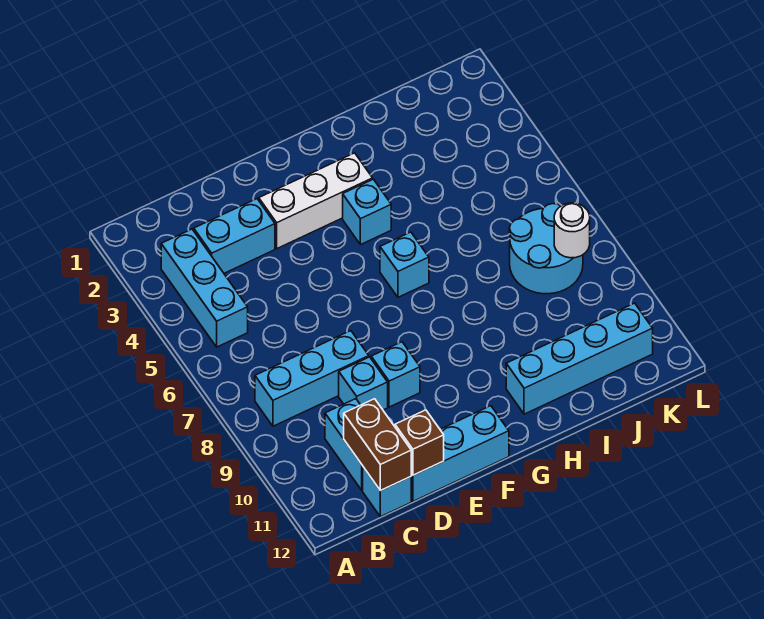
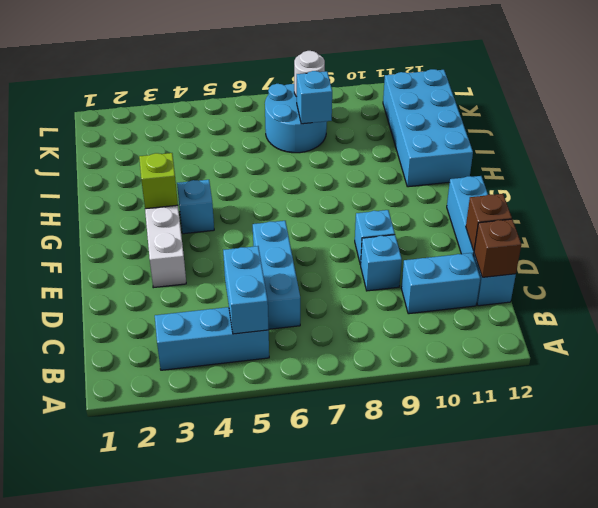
cyan brick B8:D8 level 1 -> cyan brick C6:E6 level 1
cyan brick C3:D3 level 1 -> cyan brick B5:C5 level 2
brown brick C11:C12 level 2 -> brown brick C12 level 2
none -> lime brick G3 level 2
cyan brick G6 level 1 -> cyan brick J8 level 2
cyan brick H11:K11 level 1 -> cyan brick H11:K12 level 1

